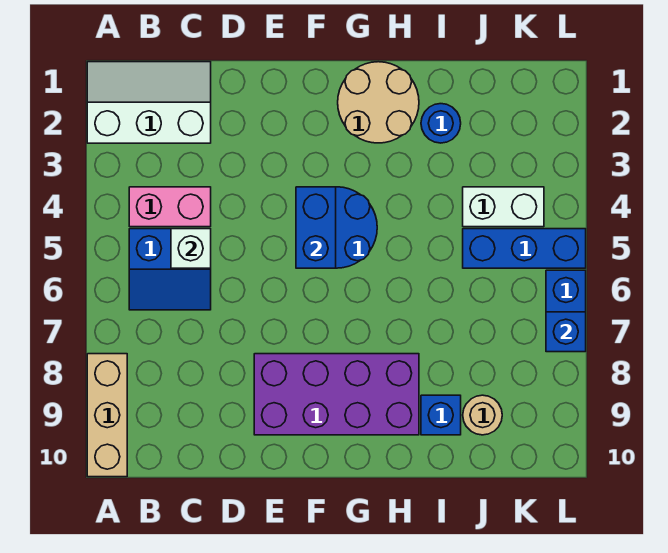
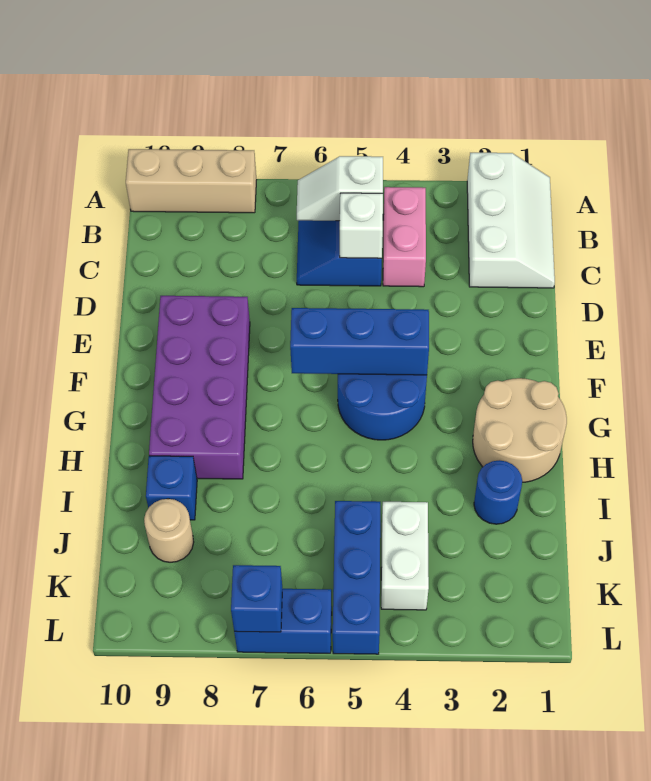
none -> white slope B5:B6 level 2 top 5
blue brick F4:F5 level 2 -> blue brick F4:F6 level 2

